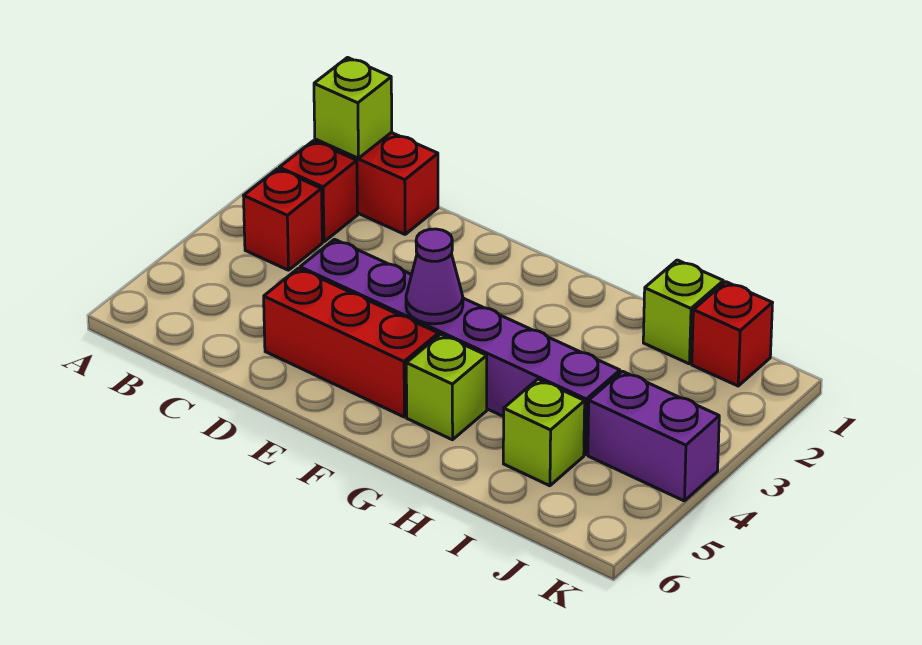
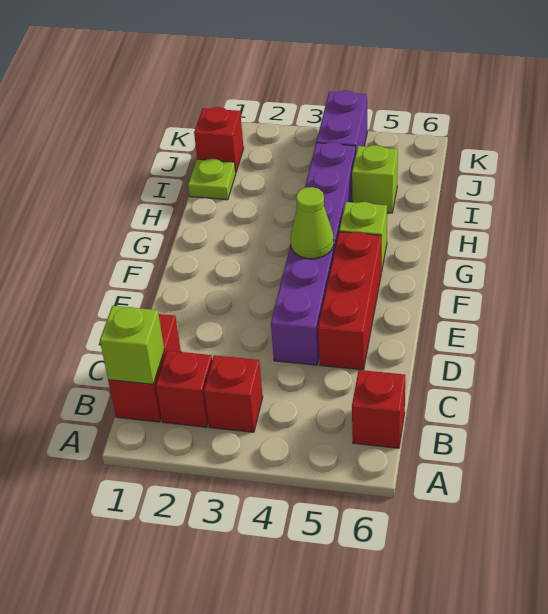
none -> red brick B6 level 1
purple cone F4 level 2 -> lime cone F4 level 2
lime brick I1 level 1 -> lime plate I1 level 1

